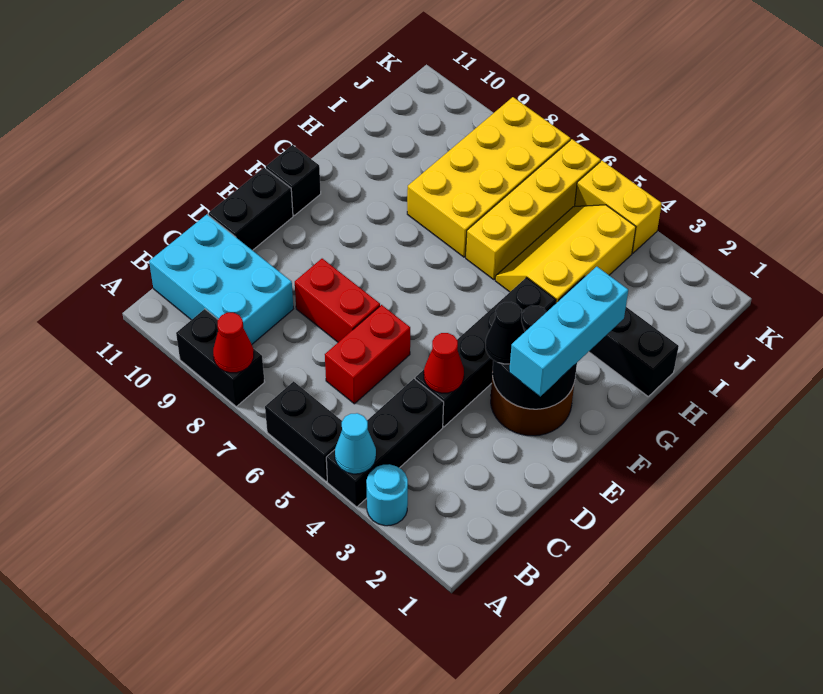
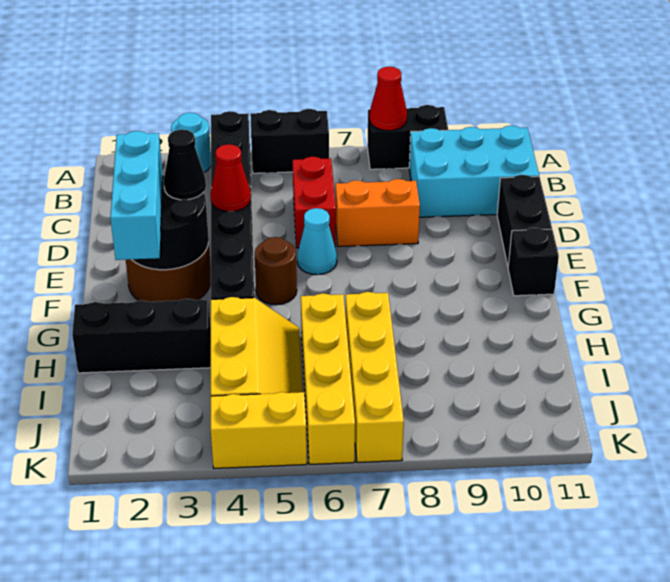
cyan cone A4 level 2 -> cyan cone E6 level 1
red brick D7:D8 level 1 -> orange brick D7:D8 level 1
none -> brown round brick F5 level 1
yellow brick H7:K8 level 1 -> yellow brick H7:K7 level 1

